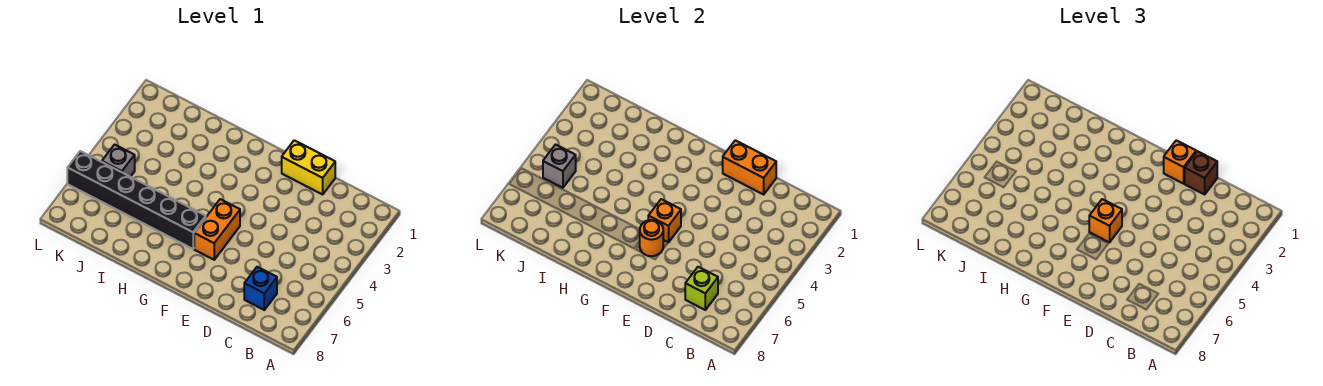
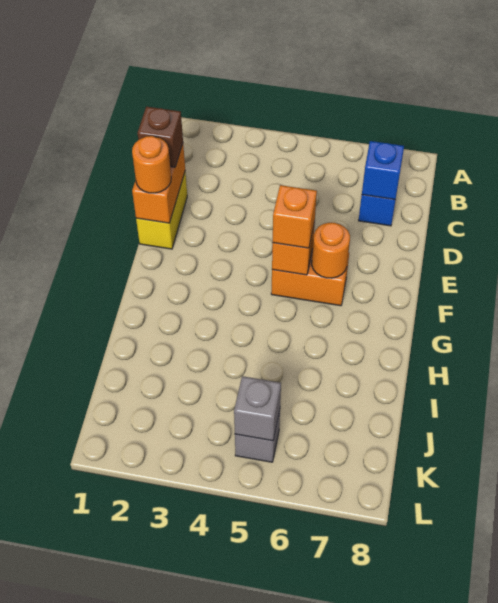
lime brick C7 level 2 -> blue brick C7 level 2
orange brick E1 level 3 -> orange round brick E1 level 3
black brick G6:L6 level 1 -> none

